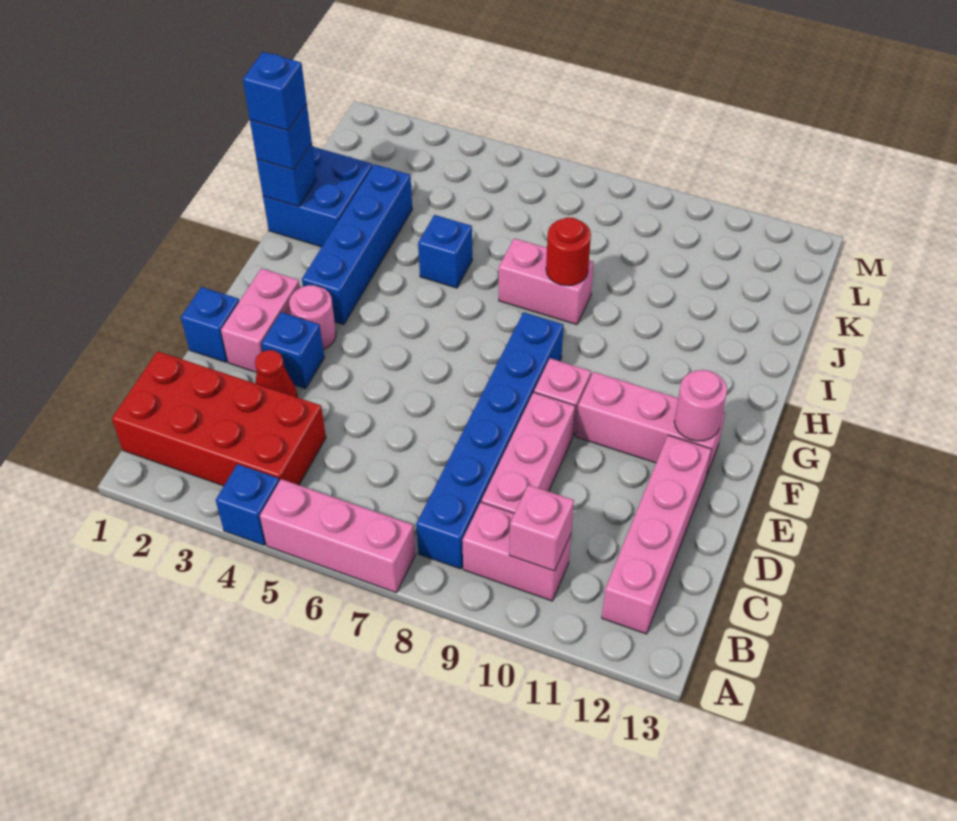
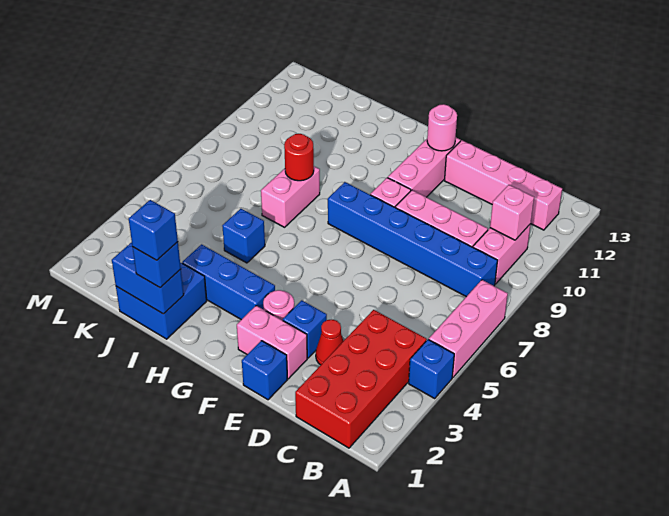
blue brick G3:J3 level 1 -> blue brick G3:I3 level 1
blue brick I1 level 2 -> blue brick I1:J1 level 2

